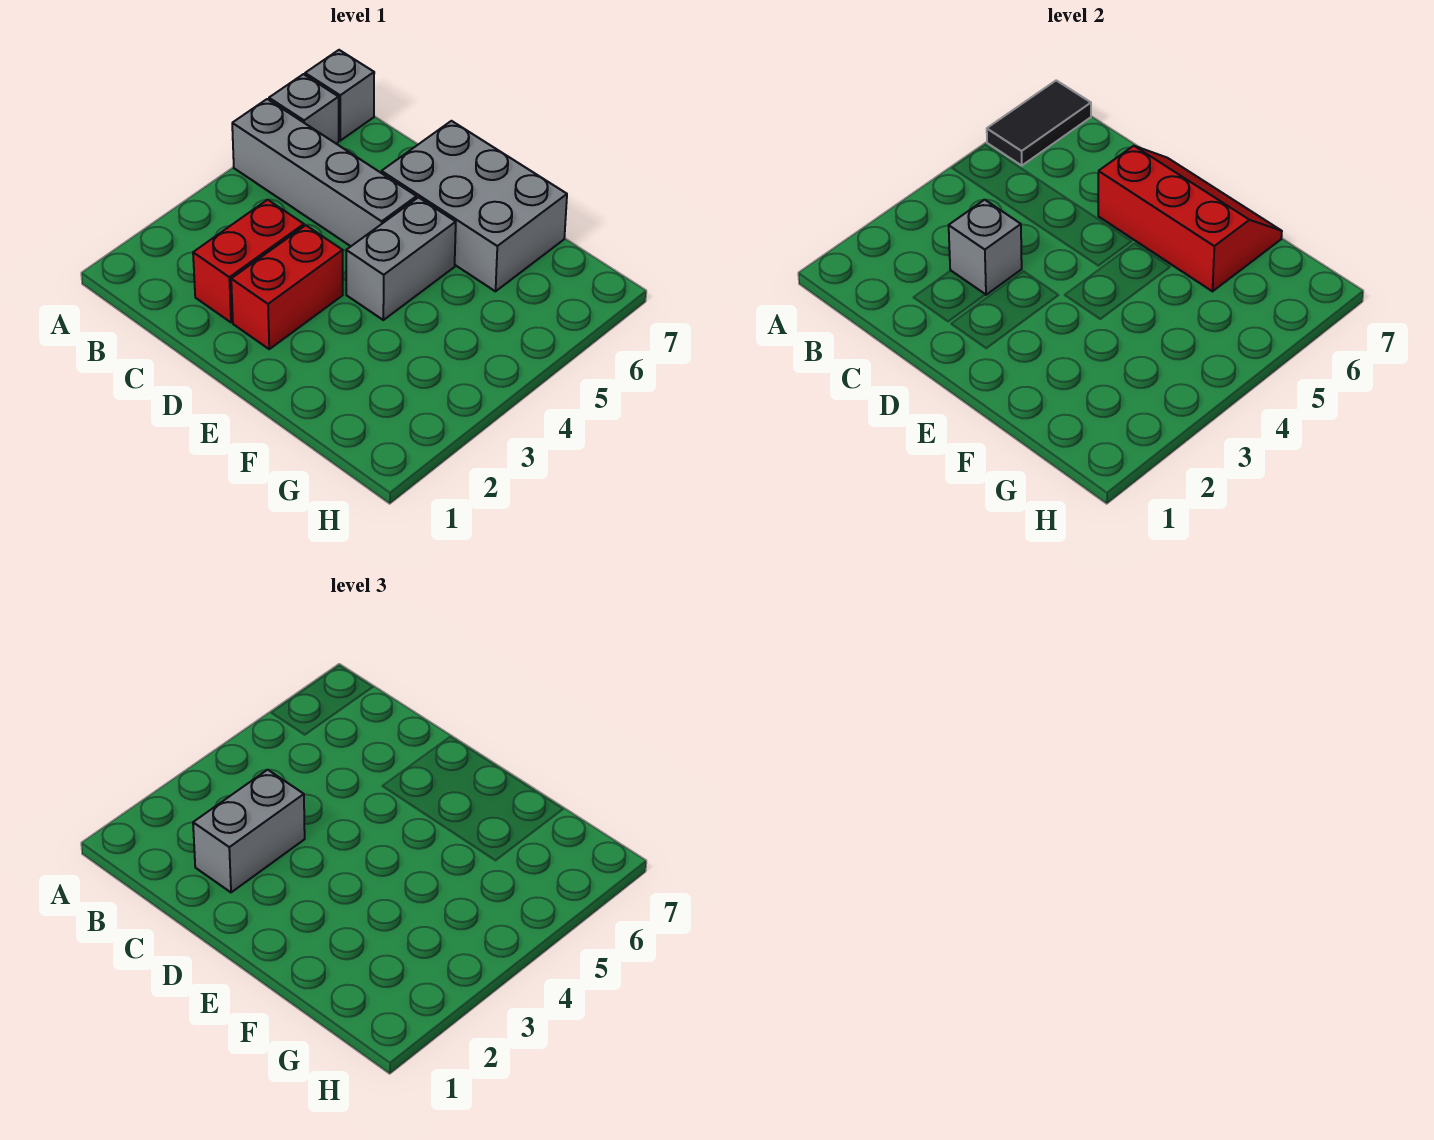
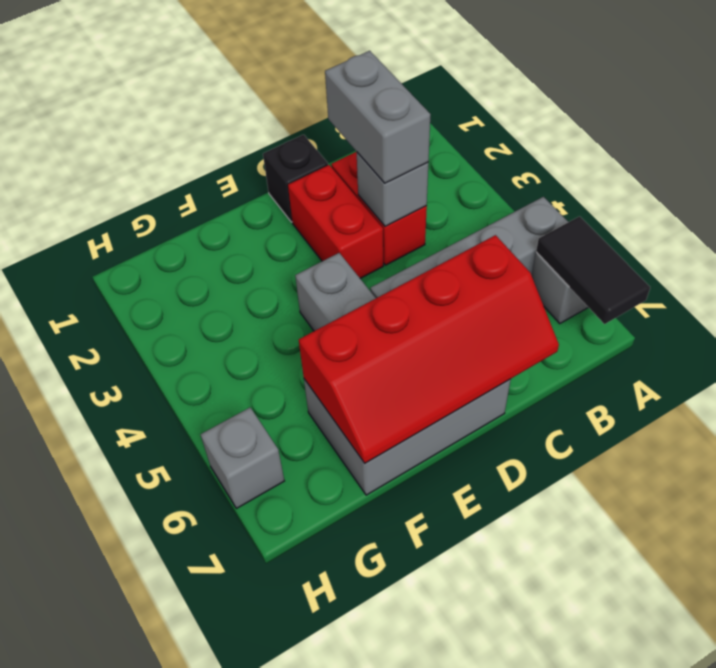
grey brick A7 level 1 -> grey brick H6 level 1
none -> black brick D1 level 1
red slope D6:F7 level 2 top 6 -> red slope C6:F7 level 2 top 6

